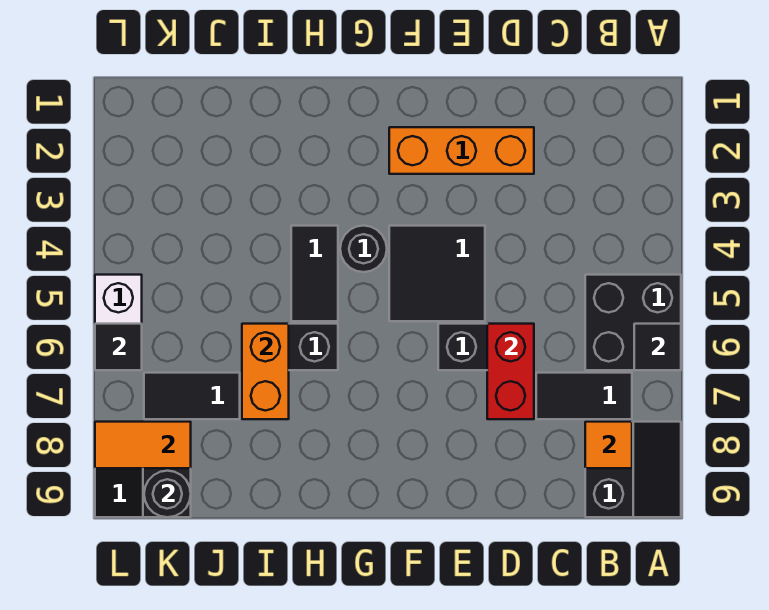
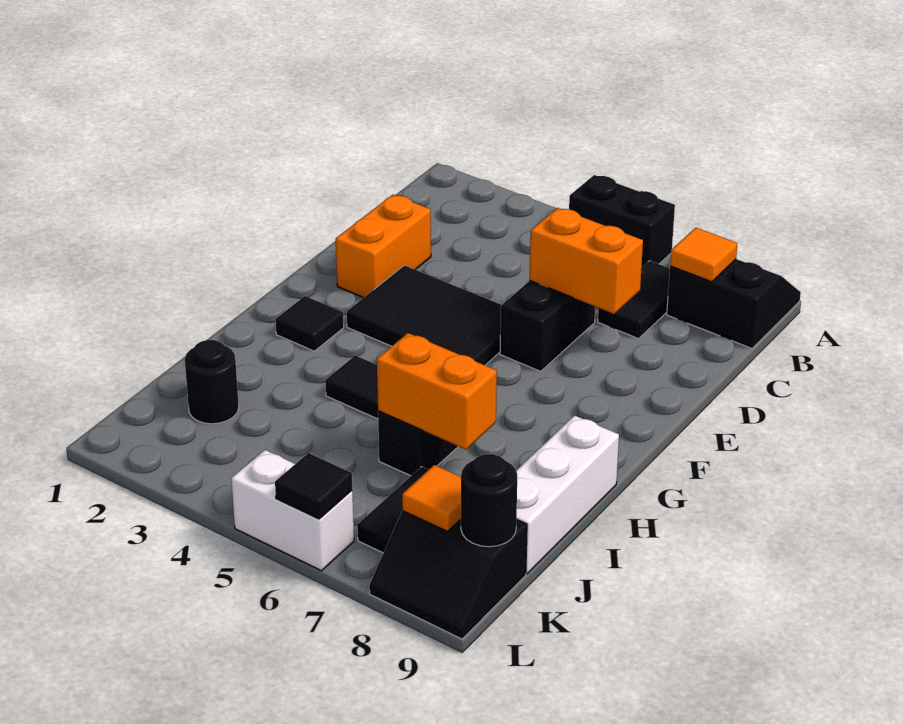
black brick A5:B6 level 1 -> black brick A5:A6 level 1
black tile A6 level 2 -> black tile G2 level 1
orange brick D2:F2 level 1 -> orange brick D2:E2 level 1
red brick D6:D7 level 2 -> orange brick D6:D7 level 2
black tile E4:F5 level 1 -> black tile E3:F5 level 1
black round brick G4 level 1 -> black round brick J2 level 1
none -> white brick H9:J9 level 1
orange tile K8:L8 level 2 -> orange tile K8 level 2

